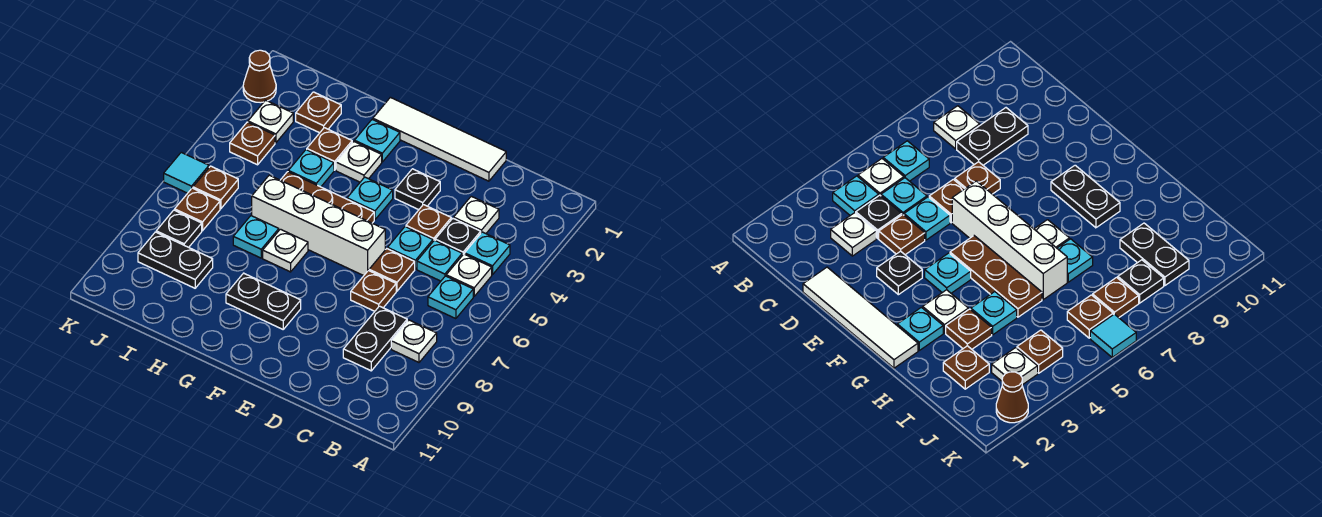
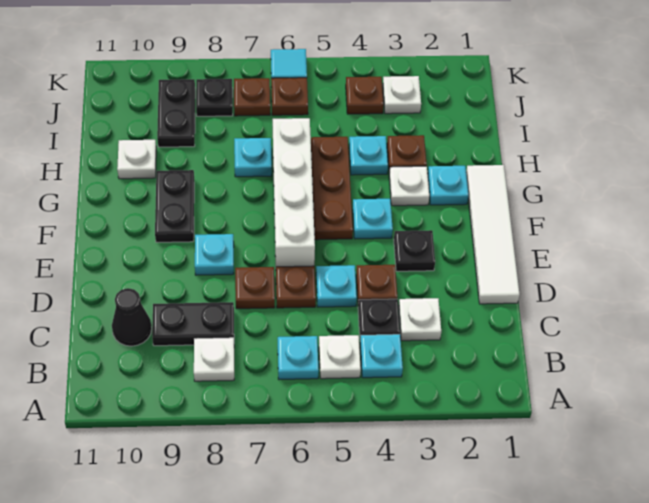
cyan plate C5 level 1 -> cyan plate E8 level 1
none -> black cone C10 level 1
white plate G7 level 1 -> white plate H10 level 1
brown plate I2 level 1 -> none
brown cone K2 level 1 -> none

